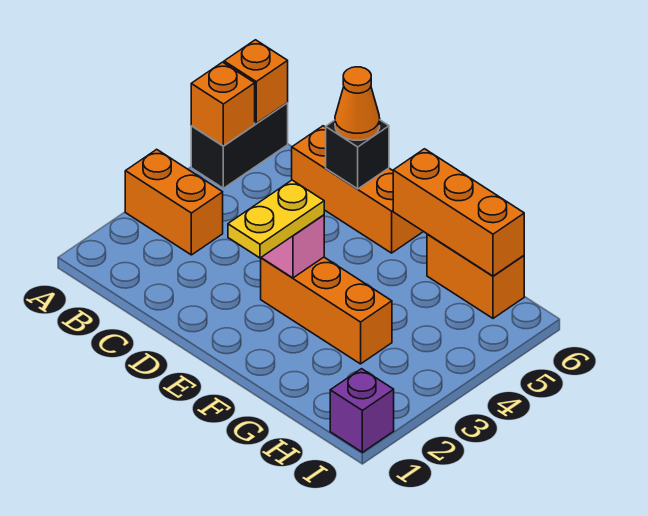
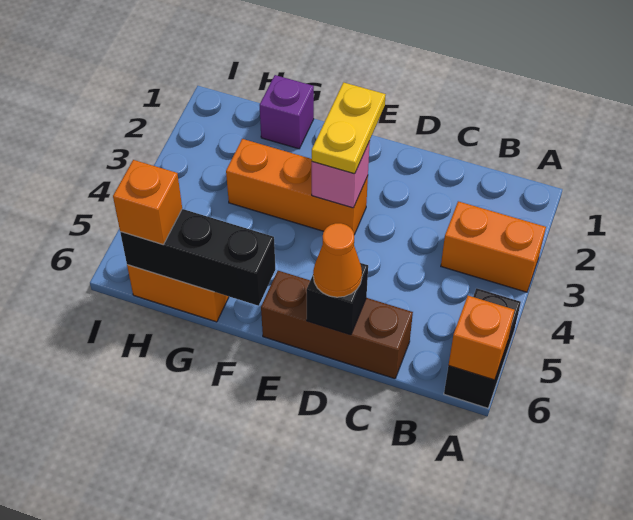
orange brick A5 level 2 -> orange brick H6 level 3
orange brick C6:E6 level 1 -> brown brick C6:E6 level 1
orange brick F6:H6 level 2 -> black brick F6:H6 level 2
purple brick I1 level 1 -> purple brick G1 level 1

